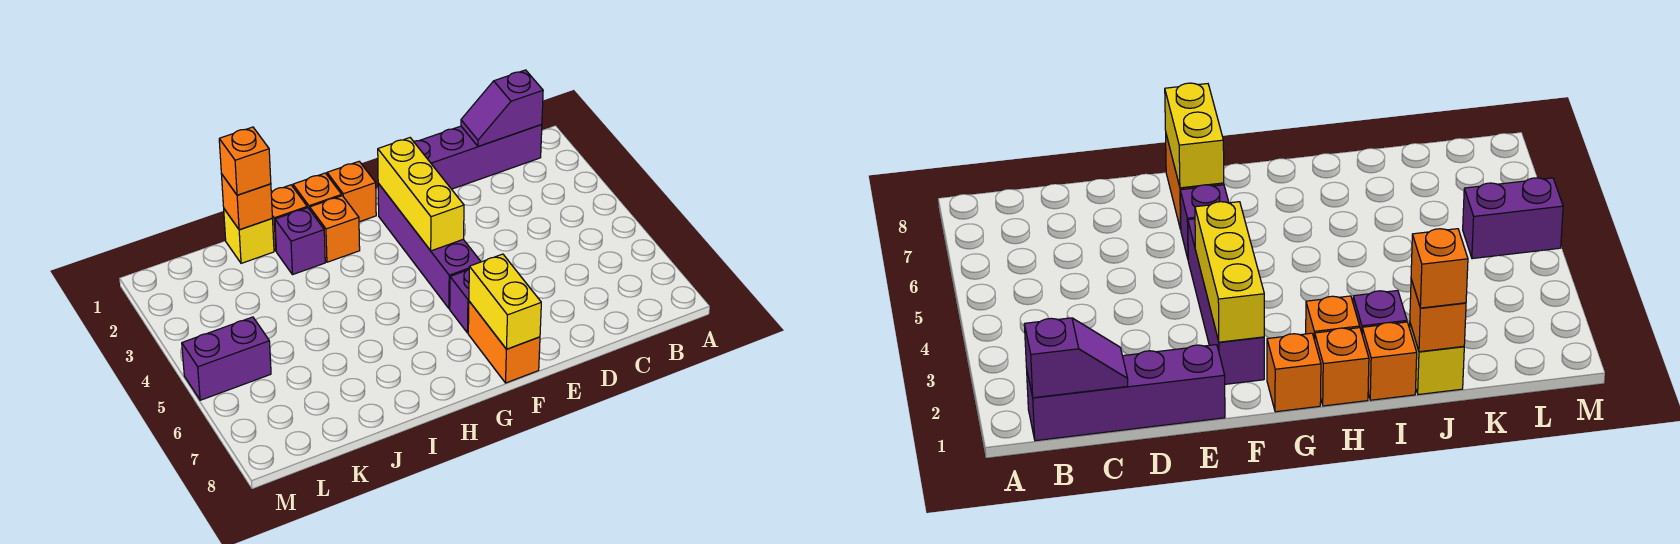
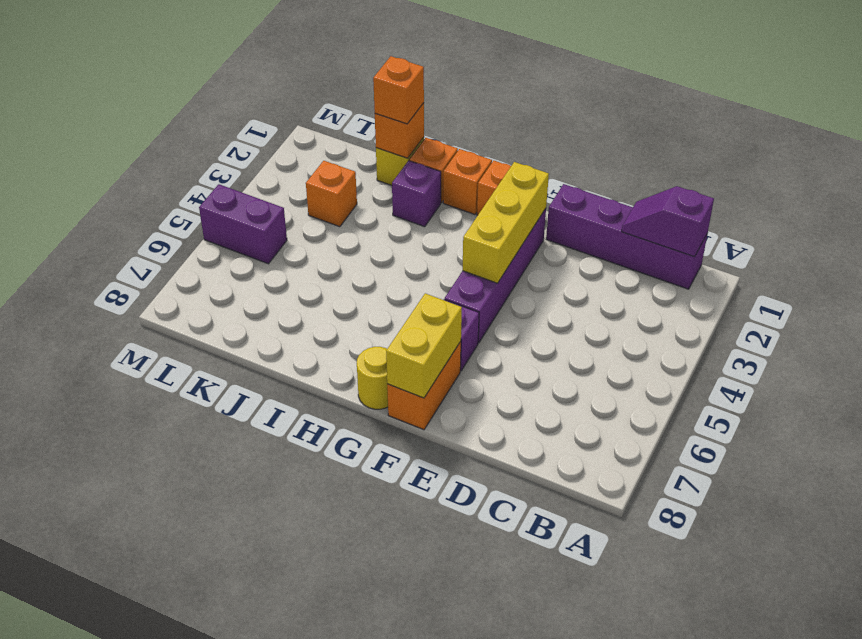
none -> yellow round brick G8 level 1
orange brick H2 level 1 -> orange brick K3 level 1

